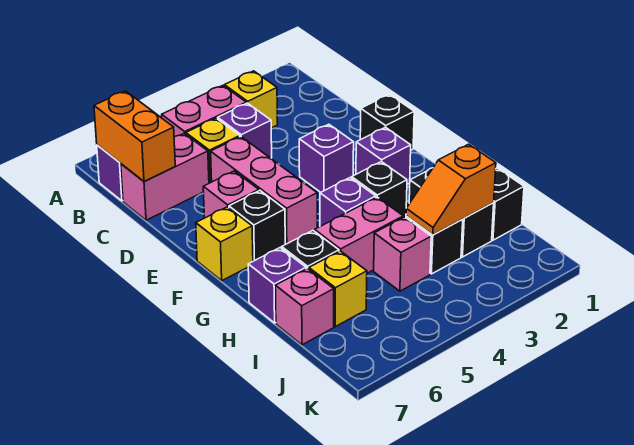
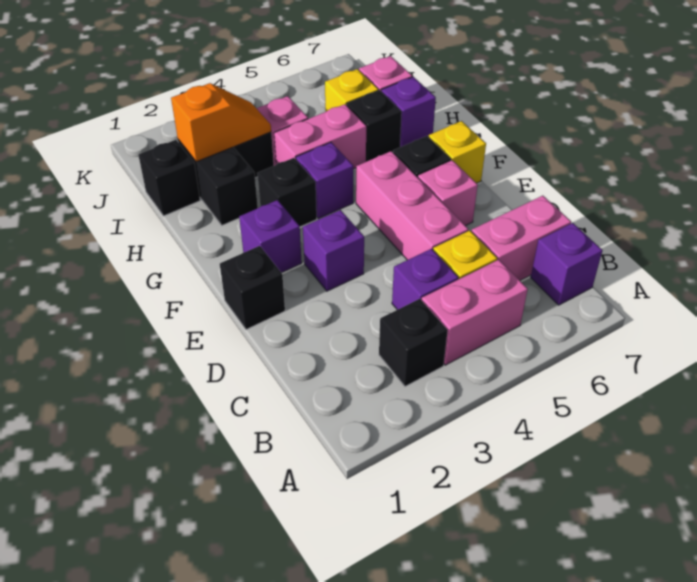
yellow brick B3 level 1 -> black brick B3 level 1
orange brick B7:C7 level 2 -> none

